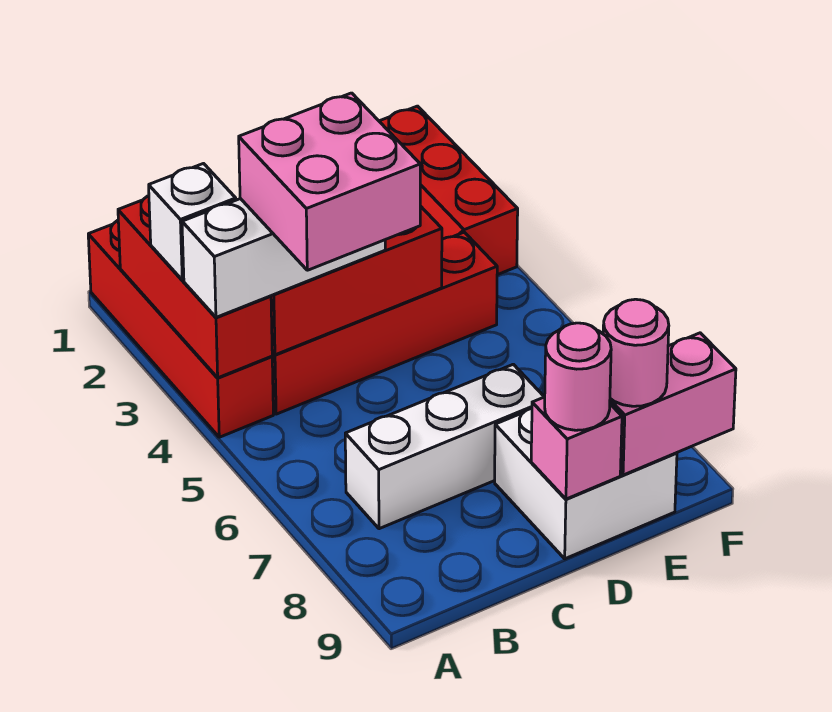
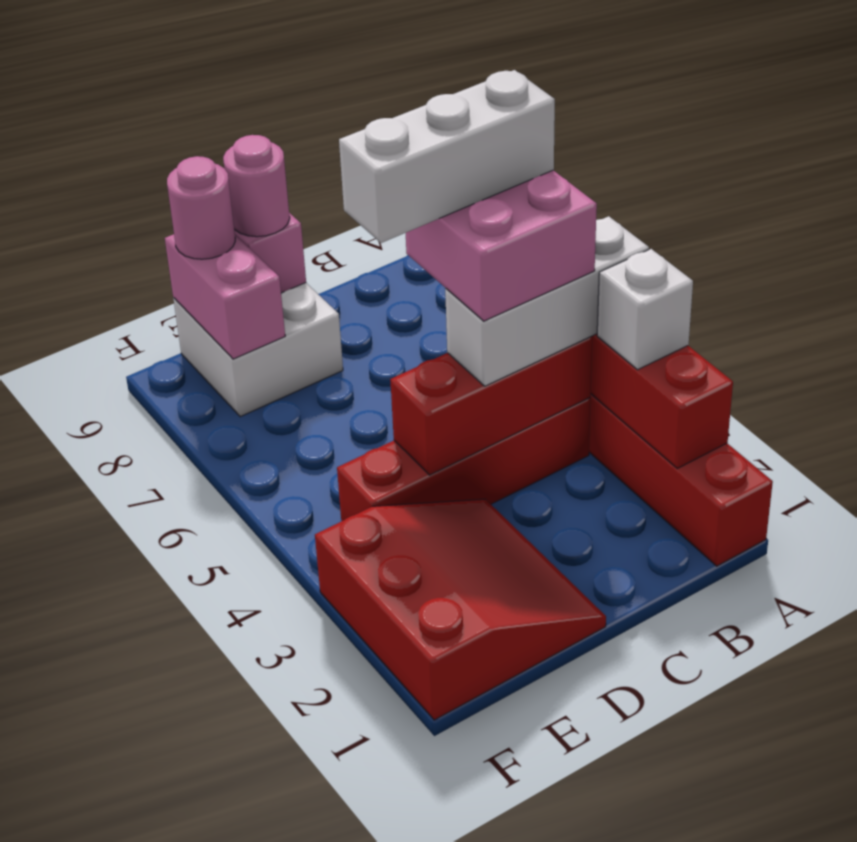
white brick B7:D7 level 1 -> white brick B5:D5 level 5
pink brick E9:F9 level 2 -> pink brick E8:E9 level 2

